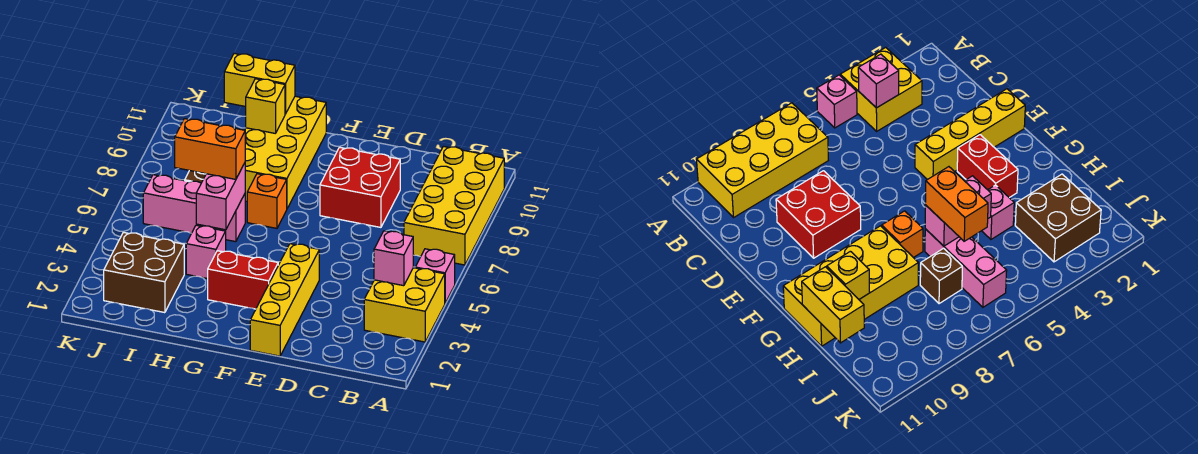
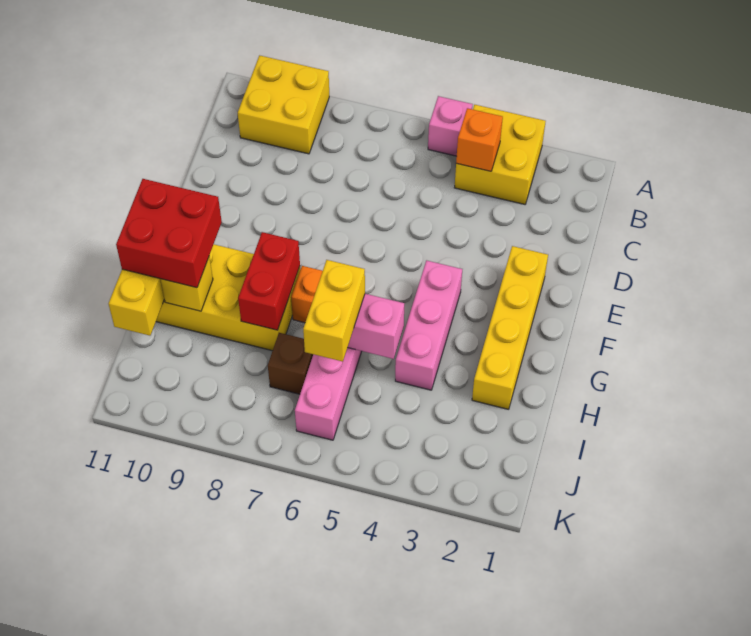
yellow brick A7:B10 level 1 -> yellow brick A9:B10 level 1
pink brick B4 level 2 -> orange brick B4 level 2
red brick D8:E9 level 1 -> red brick G10:H11 level 3
yellow brick E1:E4 level 1 -> yellow brick E2:H2 level 1
red brick F3:G3 level 1 -> red brick G8:H8 level 2
pink brick H4 level 1 -> pink brick F4:H4 level 1
orange brick H6:I6 level 3 -> yellow brick H6:I6 level 3
brown brick I2:J3 level 1 -> none

